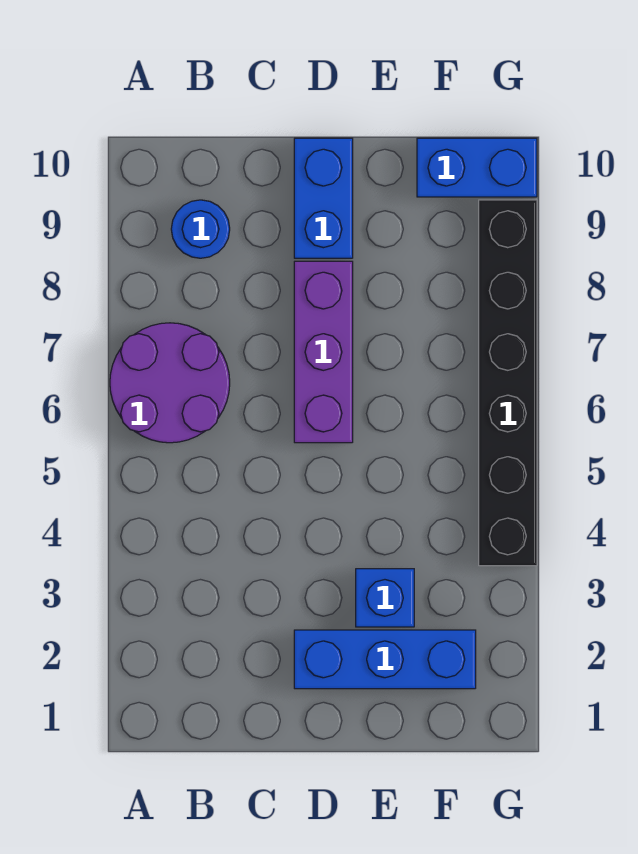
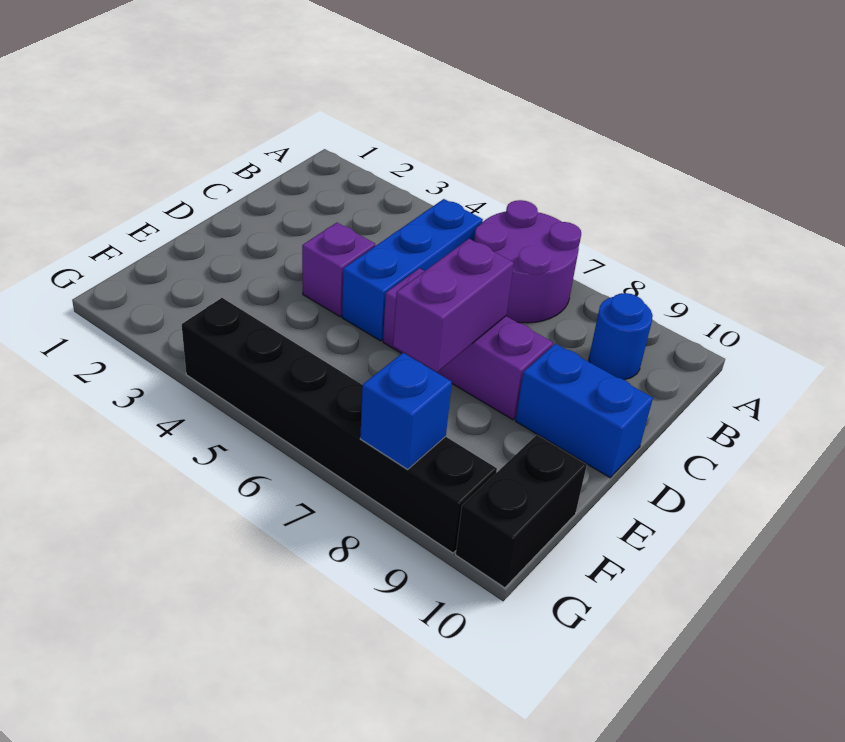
blue brick D2:F2 level 1 -> blue brick B5:D5 level 1
none -> purple brick D4 level 1
none -> purple brick D7:E7 level 2
blue brick E3 level 1 -> blue brick G8 level 2
blue brick F10:G10 level 1 -> black brick F10:G10 level 1

